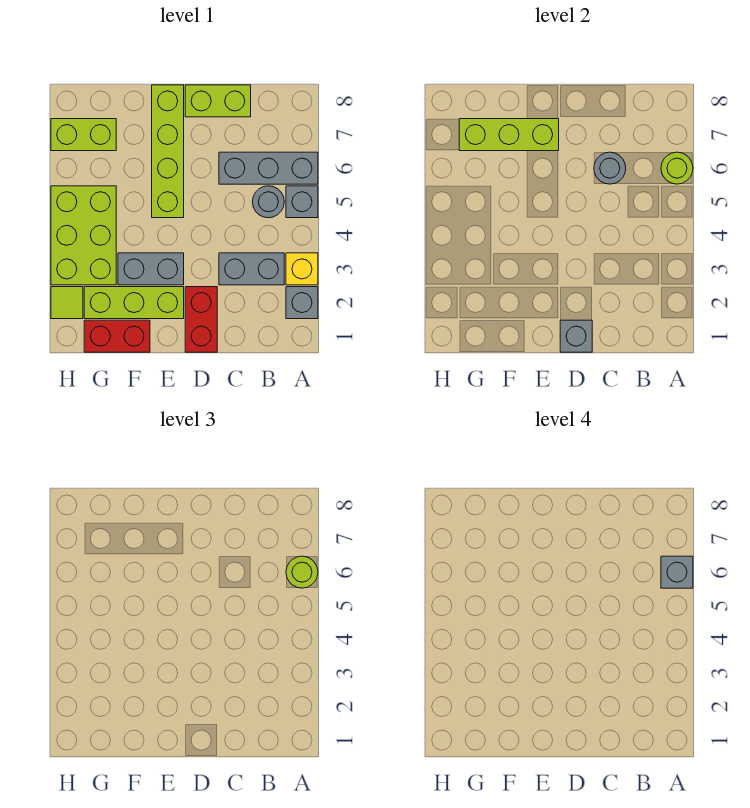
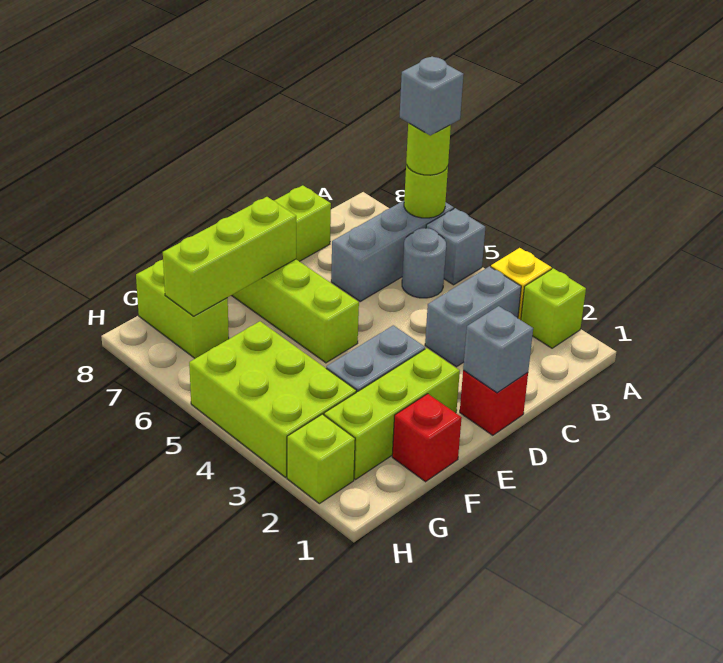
grey brick A2 level 1 -> lime brick A2 level 1
grey round brick C6 level 2 -> none
red brick D1:D2 level 1 -> red brick D1 level 1
red brick F1:G1 level 1 -> red brick F1 level 1
lime brick G7:H7 level 1 -> lime brick G7:G8 level 1
lime tile H2 level 1 -> lime brick H2 level 1

